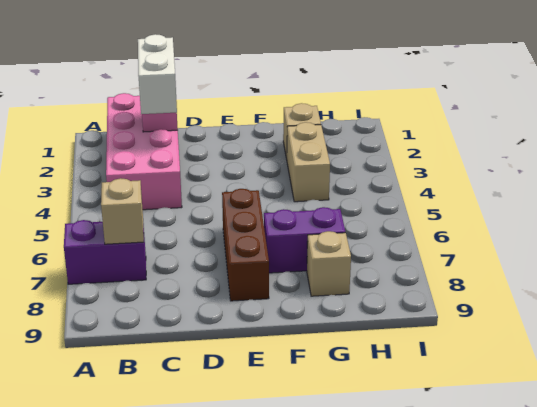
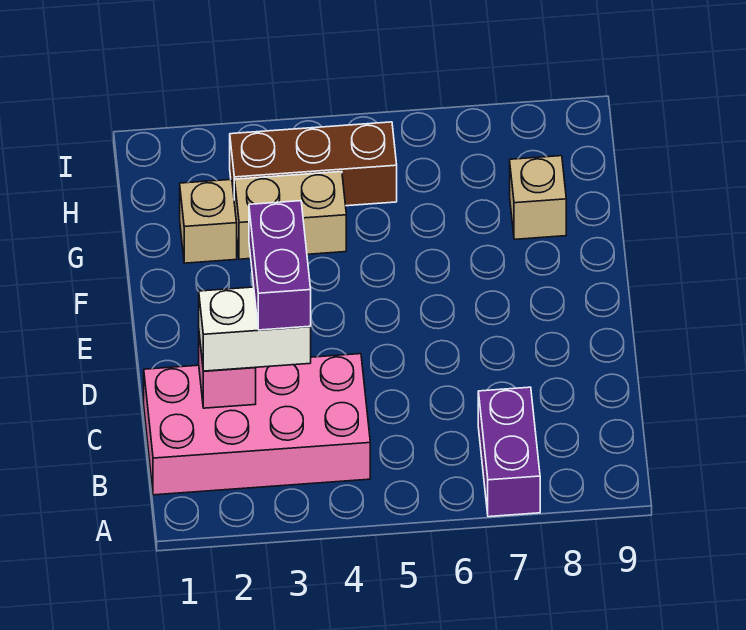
tan brick B7 level 2 -> none
brown brick E6:E8 level 1 -> brown brick H3:H5 level 1
purple brick F7:G7 level 1 -> purple brick C3:D3 level 4

